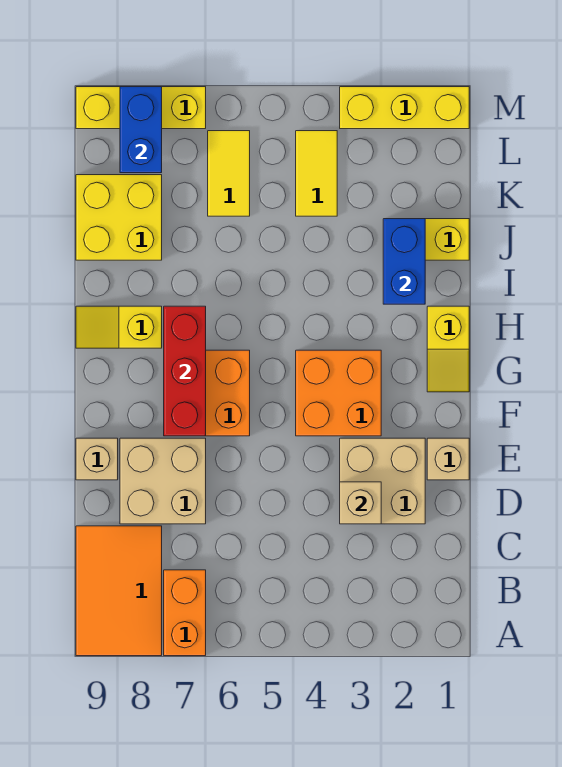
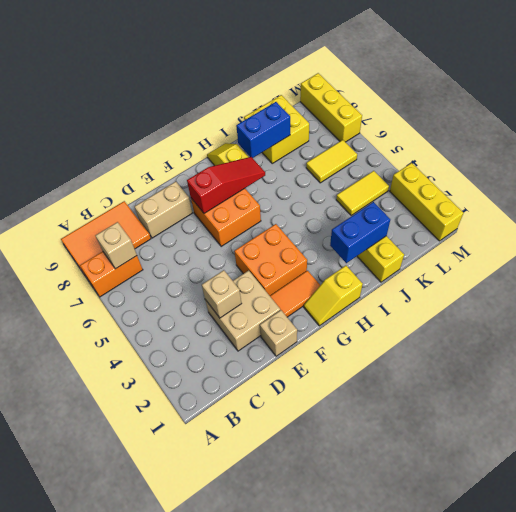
tan brick D7:E8 level 1 -> tan brick D8:E8 level 1
tan brick E9 level 1 -> tan brick B7 level 2
none -> orange tile F2:G2 level 1
red brick F7:H7 level 2 -> red slope F7:H7 level 2 top F
blue brick L8:M8 level 2 -> blue brick I8:J8 level 2

